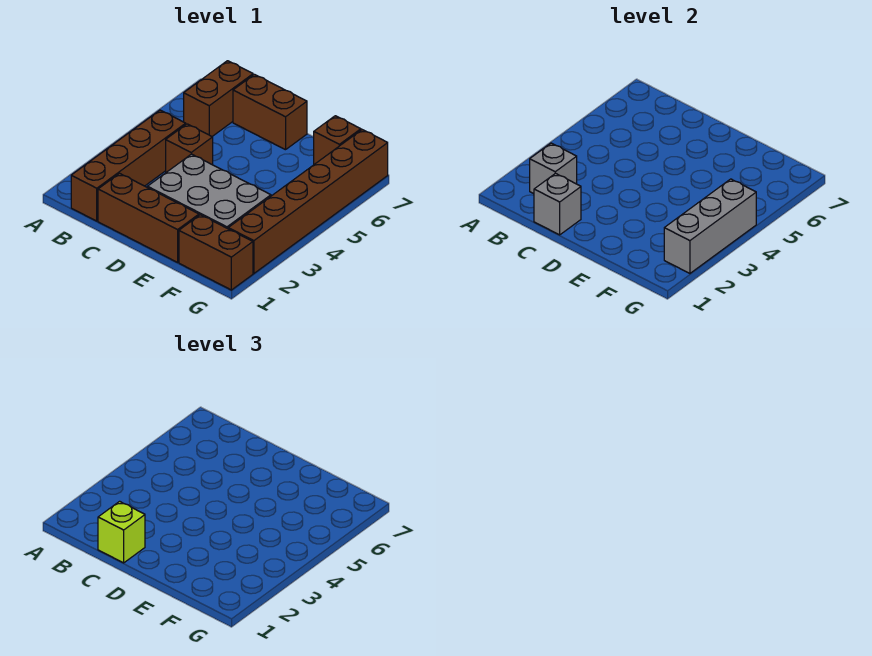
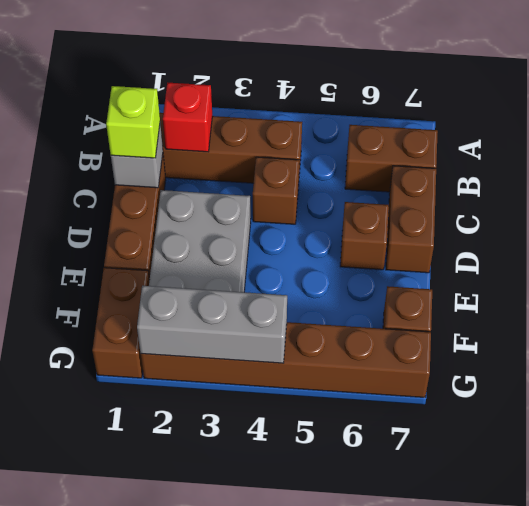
grey brick B2 level 2 -> red brick B2 level 2
none -> brown brick D6 level 1

